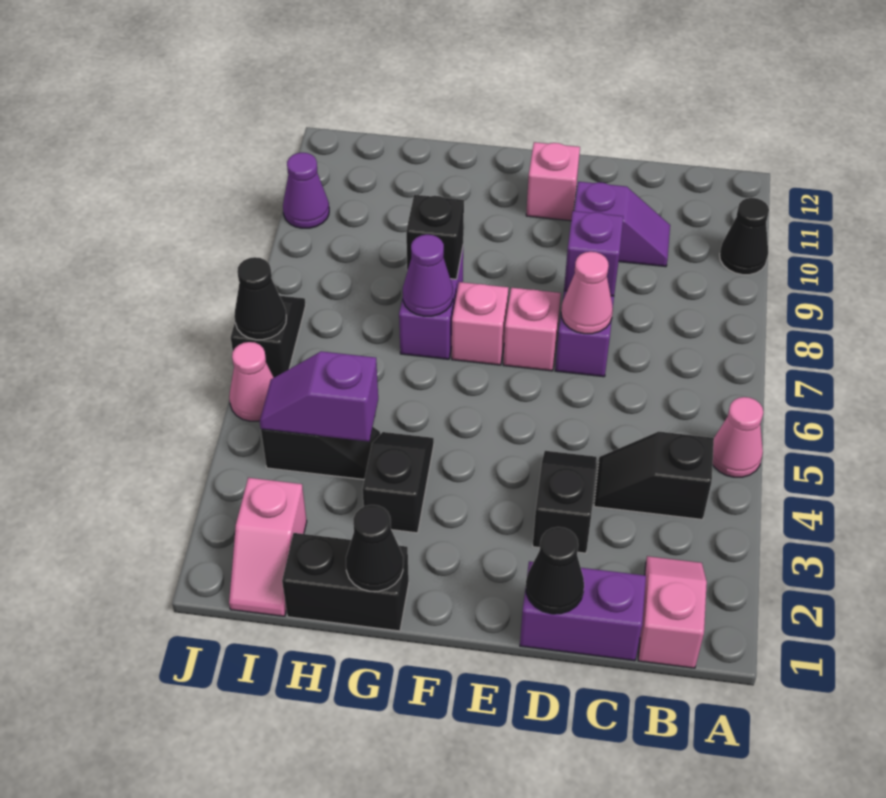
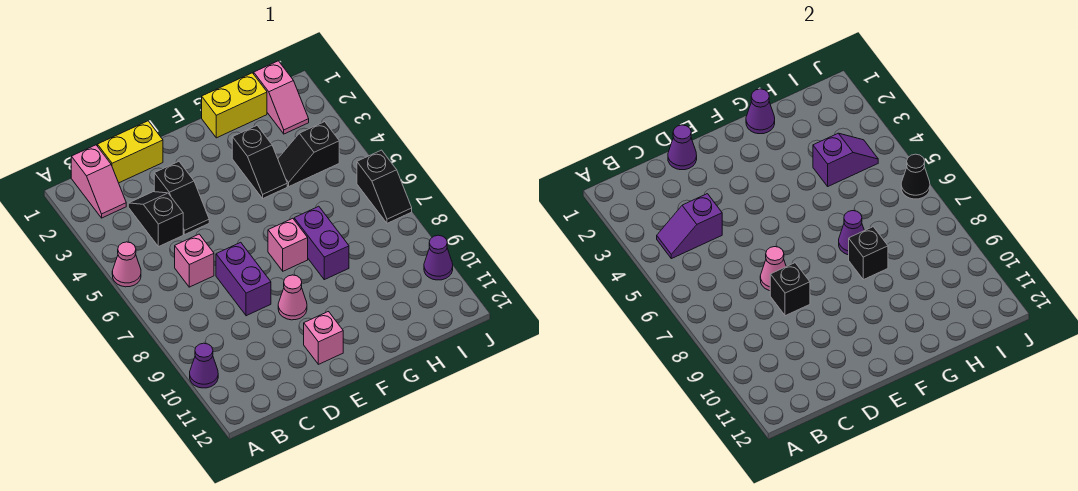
black cone A10 level 1 -> purple cone A10 level 1
black slope B4:C4 level 1 top B -> black slope C3:C4 level 1 top 4
purple brick C1:D1 level 1 -> yellow brick C1:D1 level 1
purple slope C10:D10 level 1 top D -> purple slope B4:C4 level 2 top C
black cone D1 level 2 -> purple cone D1 level 2
purple brick D8 level 2 -> black brick D8 level 2
pink brick E7 level 1 -> pink brick C6 level 1
black brick G1:H1 level 1 -> yellow brick G1:H1 level 1
black cone G1 level 2 -> purple cone G1 level 2
pink slope I1:I2 level 1 top 2 -> pink slope I1:I2 level 1 top 1
pink cone J5 level 1 -> pink cone E9 level 1

